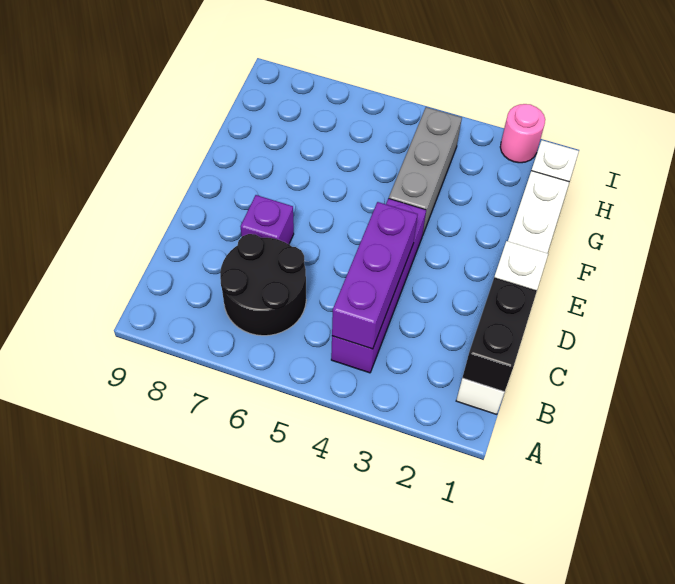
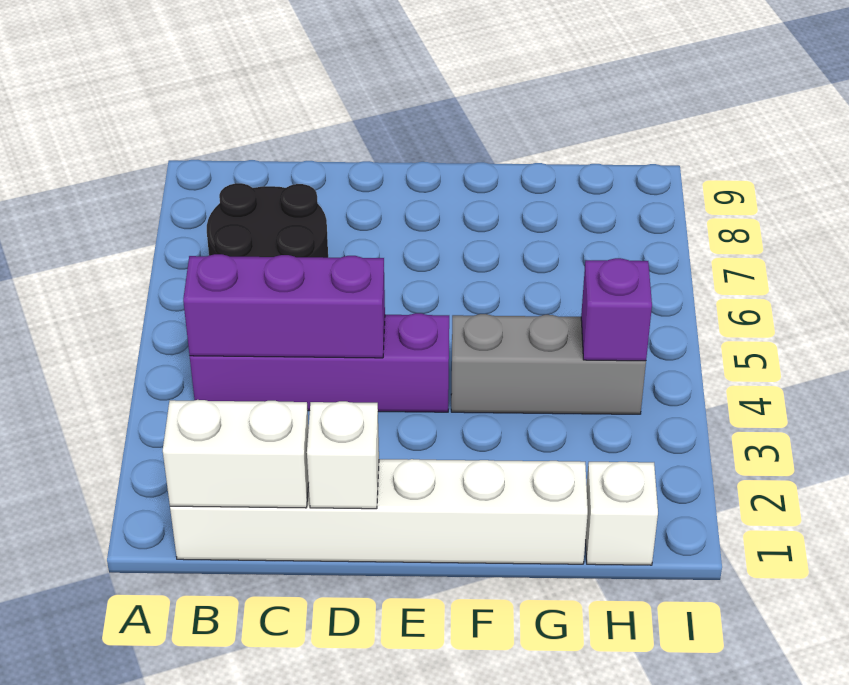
black brick B1:C1 level 2 -> white brick B1:C1 level 2
purple brick D7 level 1 -> purple brick H4 level 2
pink round brick I2 level 1 -> none

